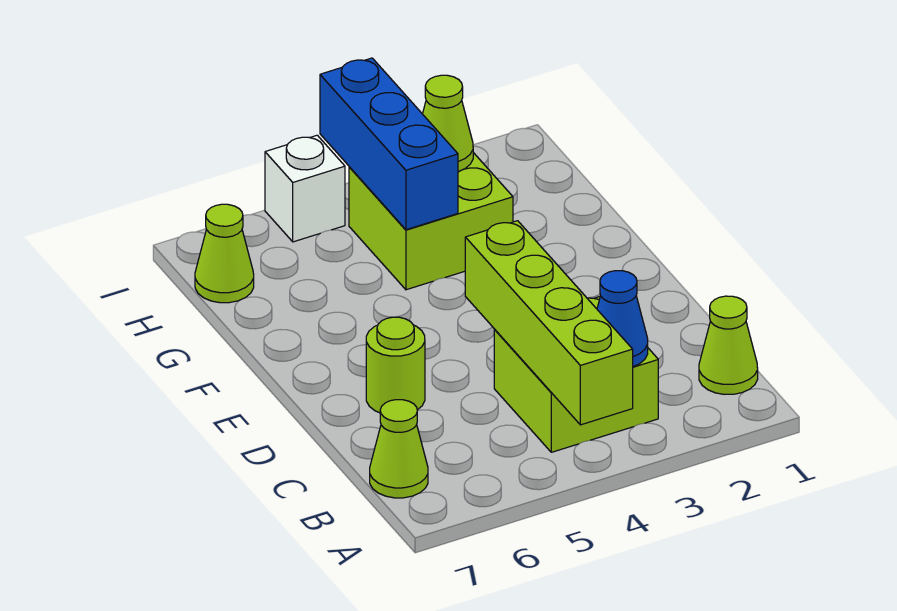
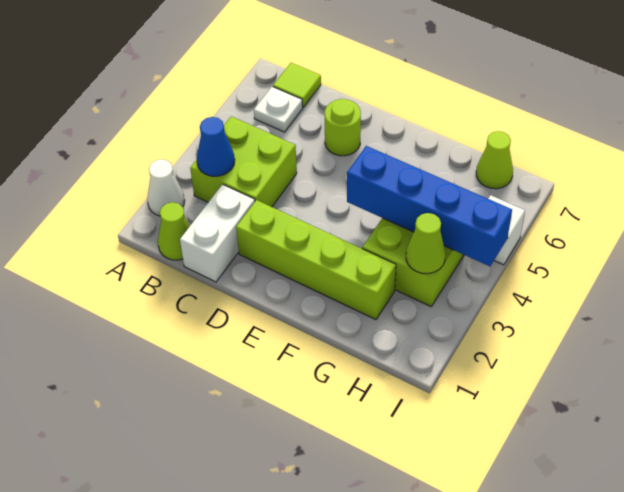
none -> white cone A2 level 1
lime brick A4:D4 level 2 -> lime brick D2:G2 level 1
none -> white plate B6 level 1
lime cone B7 level 1 -> lime tile B7 level 1
none -> white brick C1:C2 level 1
blue brick G4:I4 level 2 -> blue brick F4:I4 level 2

